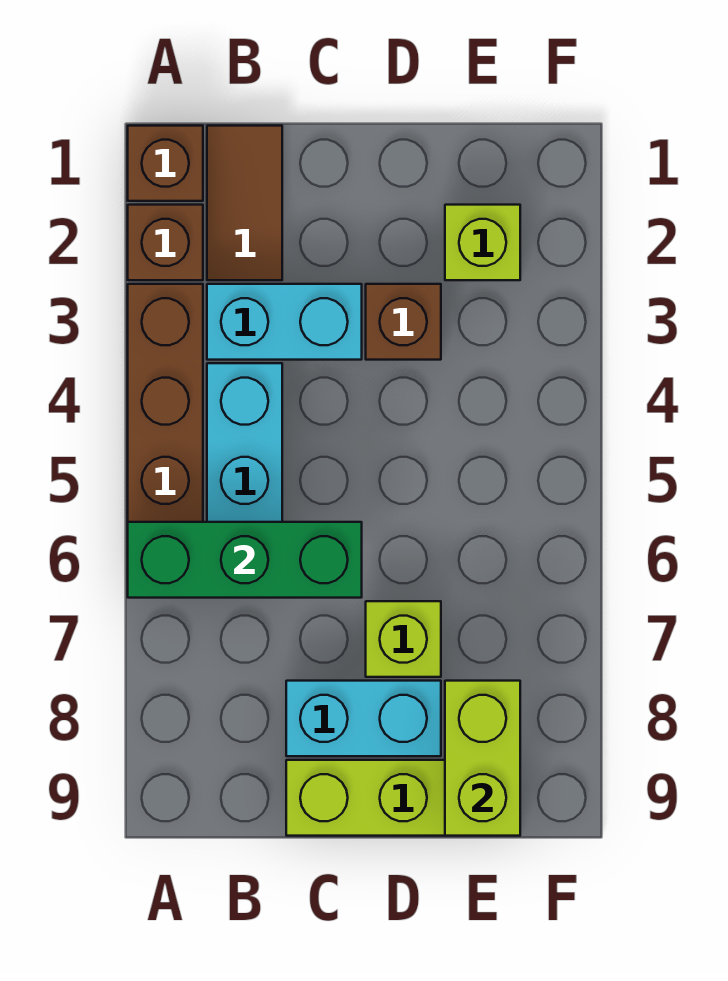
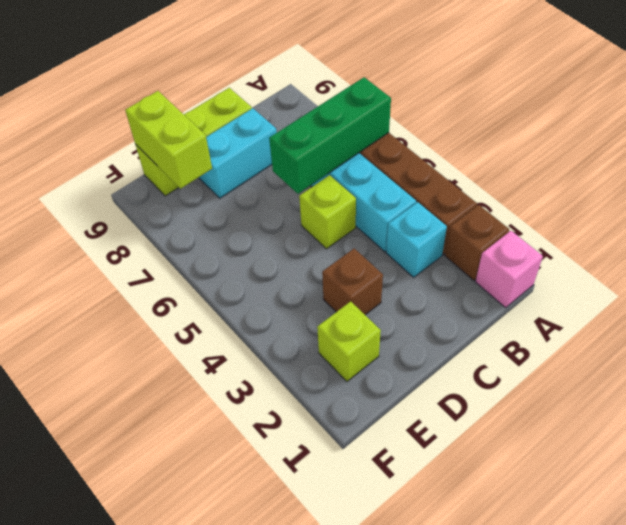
brown brick A1 level 1 -> pink brick A1 level 1
brown tile B1:B2 level 1 -> none
cyan brick B3:C3 level 1 -> cyan brick B3 level 1
lime brick D7 level 1 -> lime brick C5 level 1

